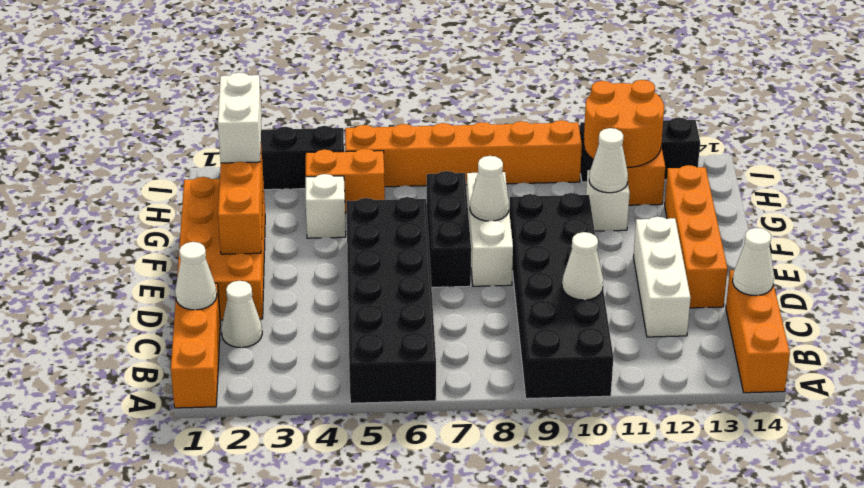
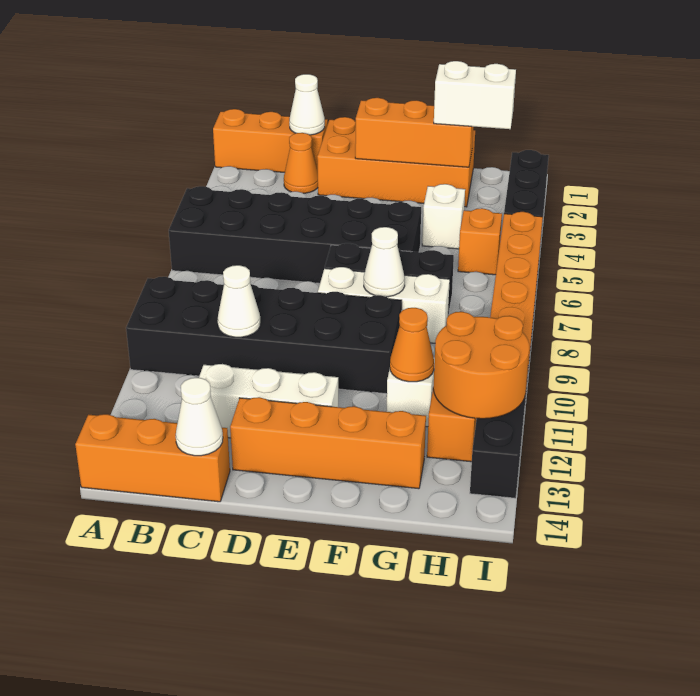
white cone C2 level 1 -> orange cone C2 level 1
white cone G11 level 2 -> orange cone G11 level 2
orange brick H4:H5 level 1 -> orange brick H5 level 1

